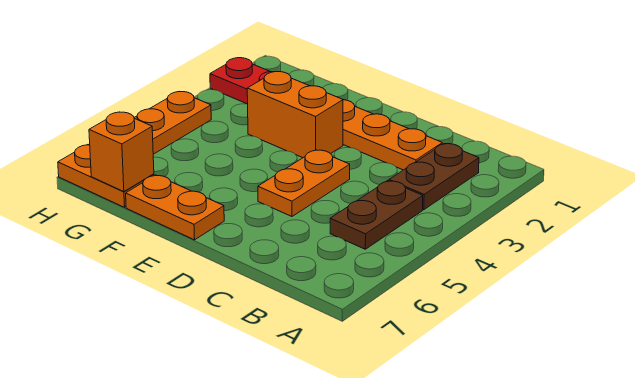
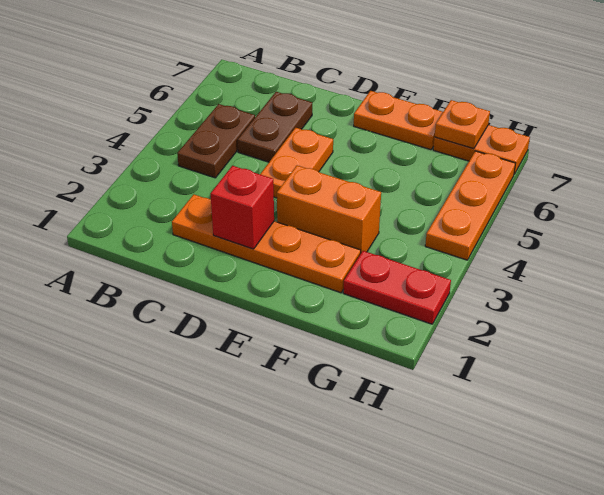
brown plate B2:B3 level 1 -> brown plate C5:C6 level 1
none -> red brick D2 level 2
orange brick G7 level 2 -> orange plate G7 level 2

